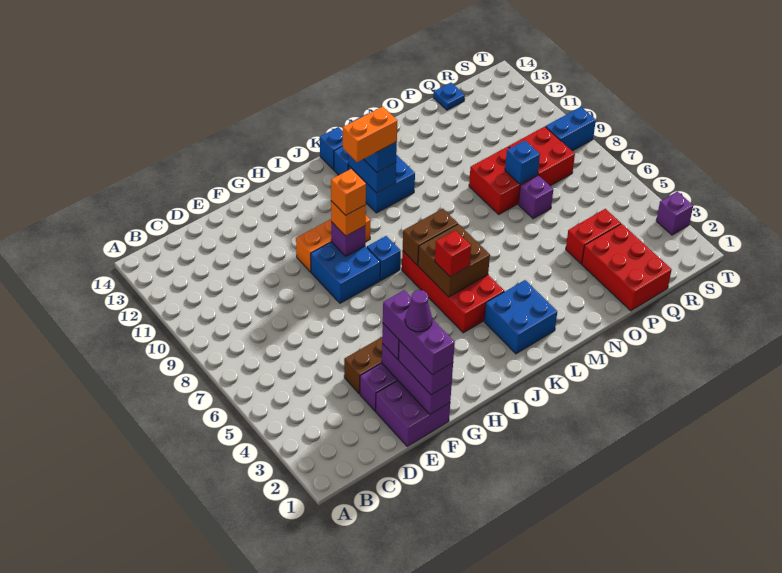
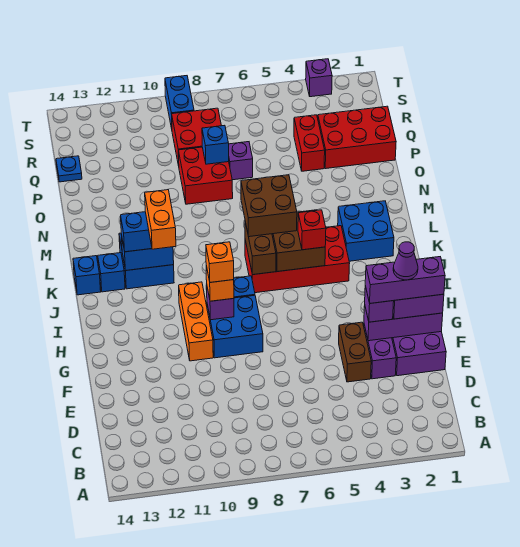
none -> brown brick K6:L7 level 3

